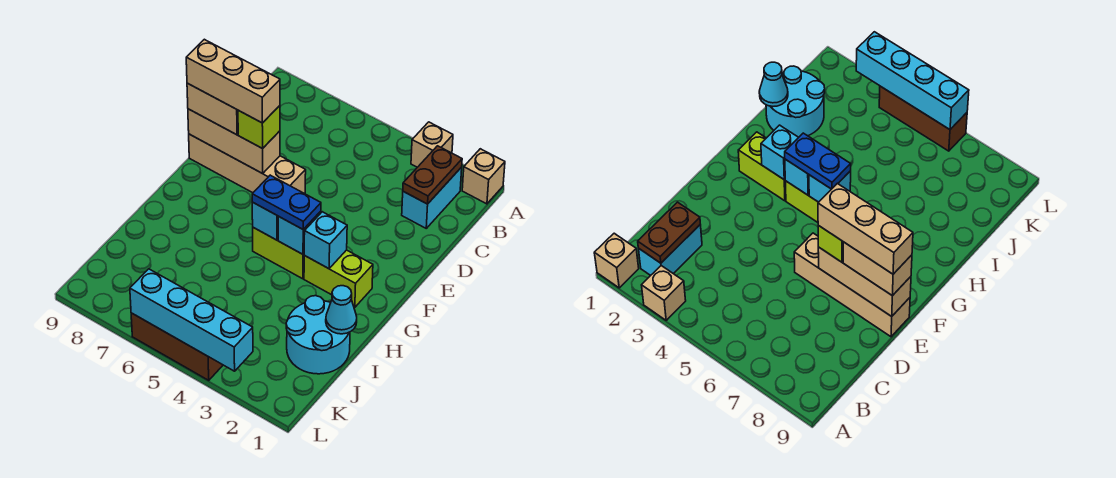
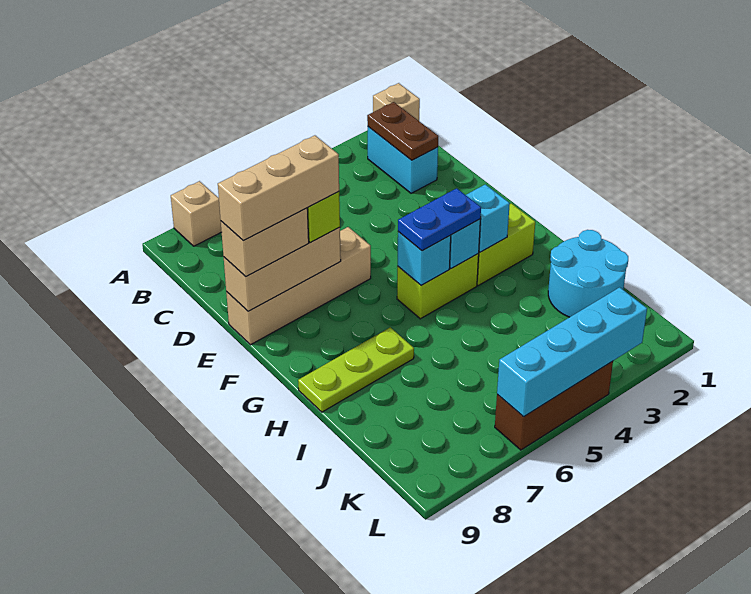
tan brick A3 level 1 -> tan brick A8 level 1
none -> lime plate H7:H9 level 1
cyan cone I1 level 2 -> none

